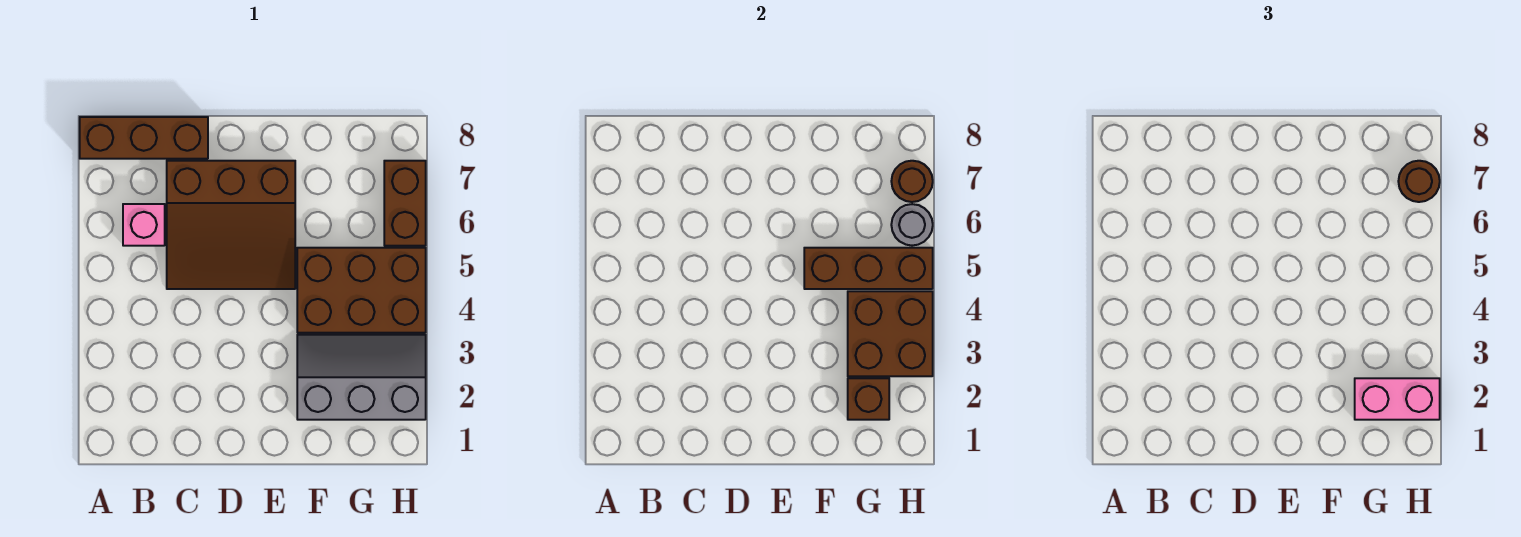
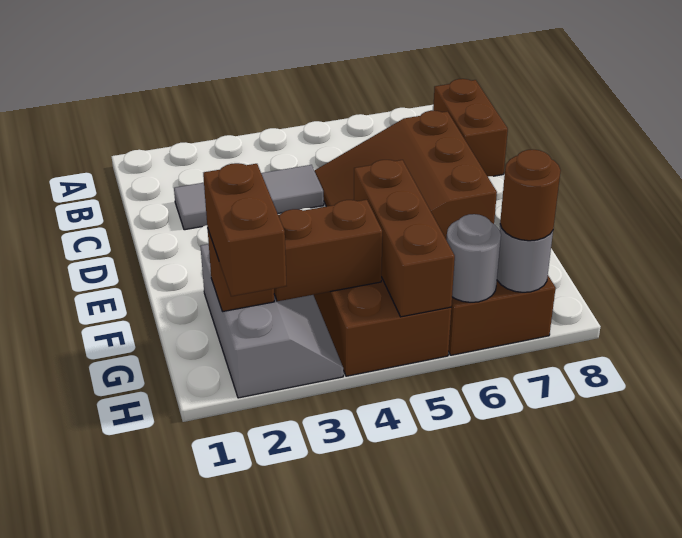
brown brick A8:C8 level 1 -> brown brick B8:C8 level 1
pink brick B6 level 1 -> none
none -> grey tile C2:C4 level 1
pink brick G2:H2 level 3 -> brown brick G2:H2 level 3
brown brick G3:H4 level 2 -> brown brick G3:G4 level 2
brown round brick H7 level 2 -> grey round brick H7 level 2

